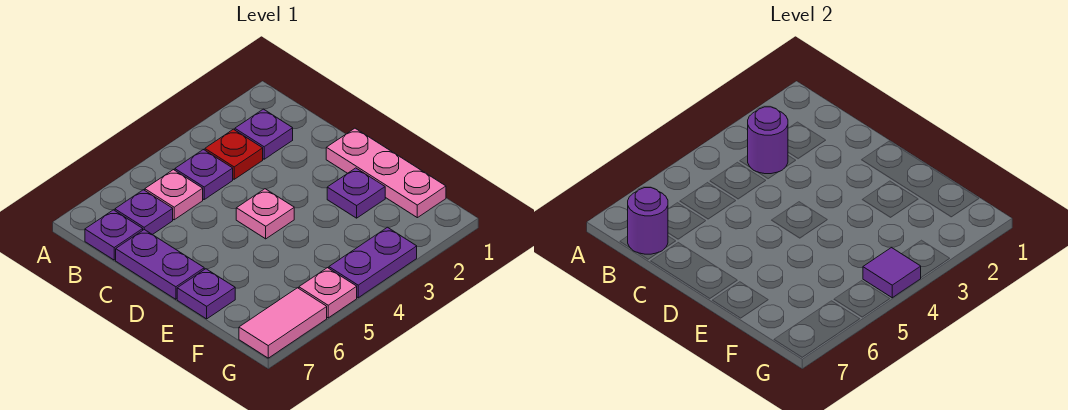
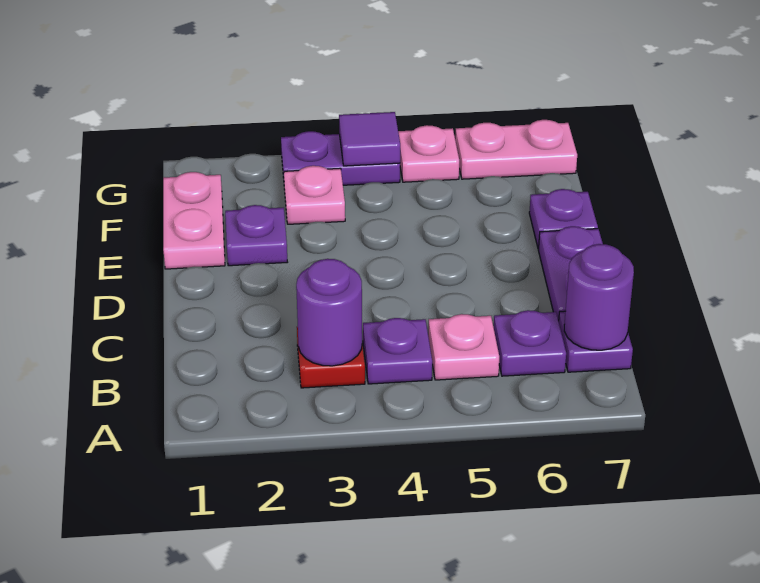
purple plate B2 level 1 -> none
pink plate D1:F1 level 1 -> pink plate E1:F1 level 1
pink plate D4 level 1 -> pink plate F3 level 1
pink tile G6:G7 level 1 -> pink plate G6:G7 level 1

